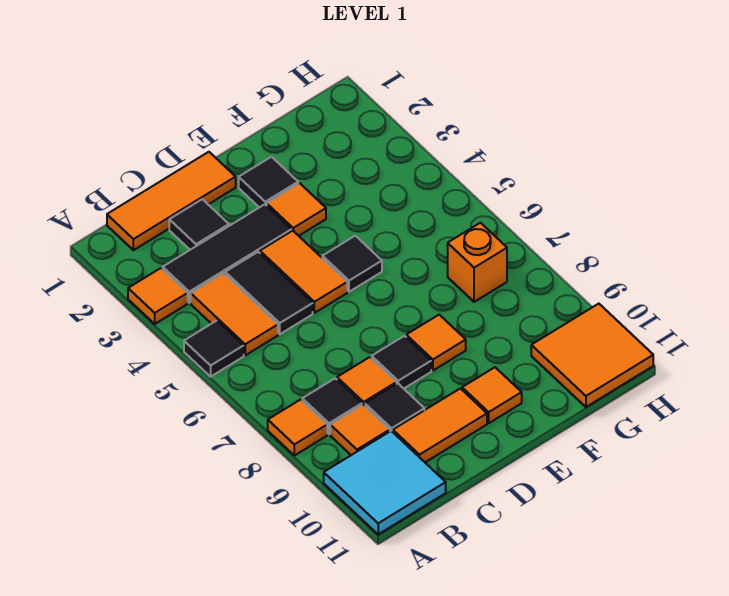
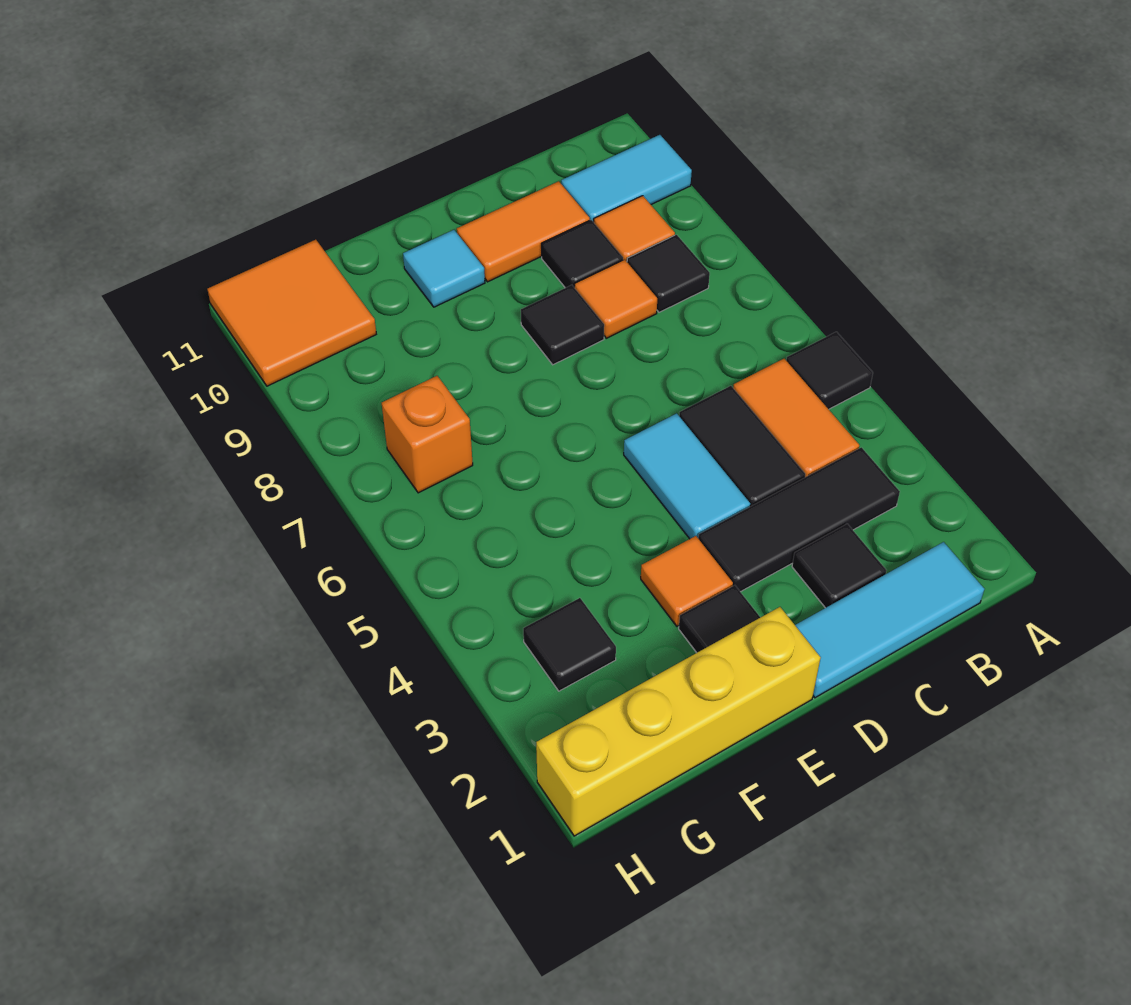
orange tile A3 level 1 -> none
orange tile A8 level 1 -> none
cyan tile A10:B11 level 1 -> cyan tile A10:B10 level 1
orange tile B1:D1 level 1 -> cyan tile B1:D1 level 1
orange tile D4:D5 level 1 -> cyan tile D4:D5 level 1
none -> yellow brick E1:H1 level 1
black tile E5 level 1 -> black tile G3 level 1
orange tile E8 level 1 -> none
orange tile E10 level 1 -> cyan tile E10 level 1

